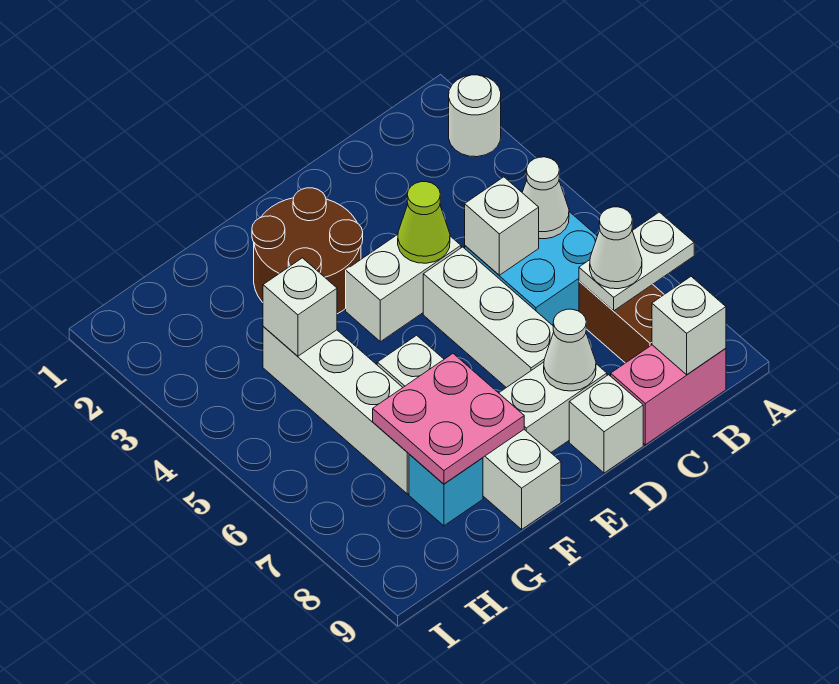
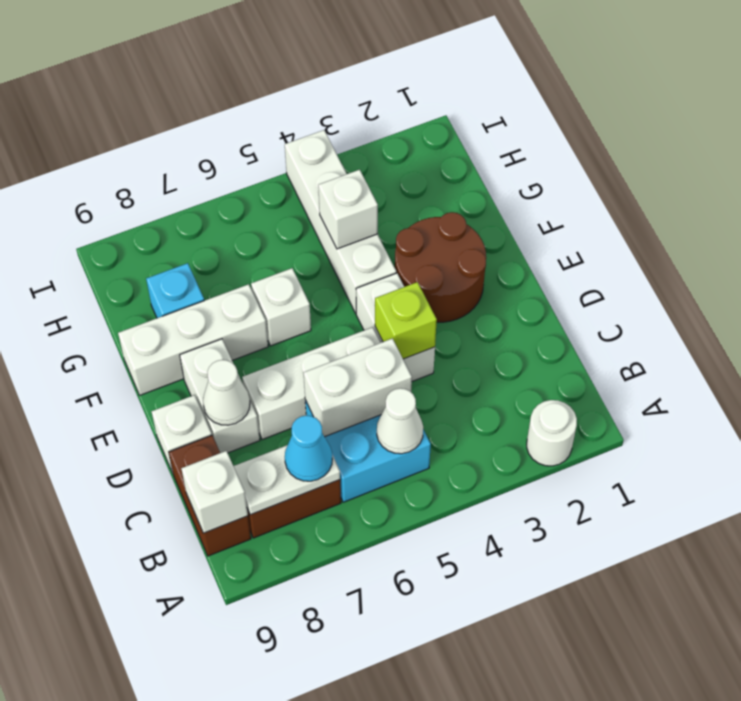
white plate A7:B7 level 2 -> white plate B7:B8 level 2
white cone B7 level 3 -> cyan cone B7 level 3
pink brick B9:C9 level 1 -> brown brick B9:C9 level 1
white brick C5 level 2 -> white brick C5:C6 level 2
lime cone D4 level 2 -> lime brick D4 level 2
pink plate F7:G8 level 2 -> none
white brick G4:G7 level 1 -> white brick F4:I4 level 1

